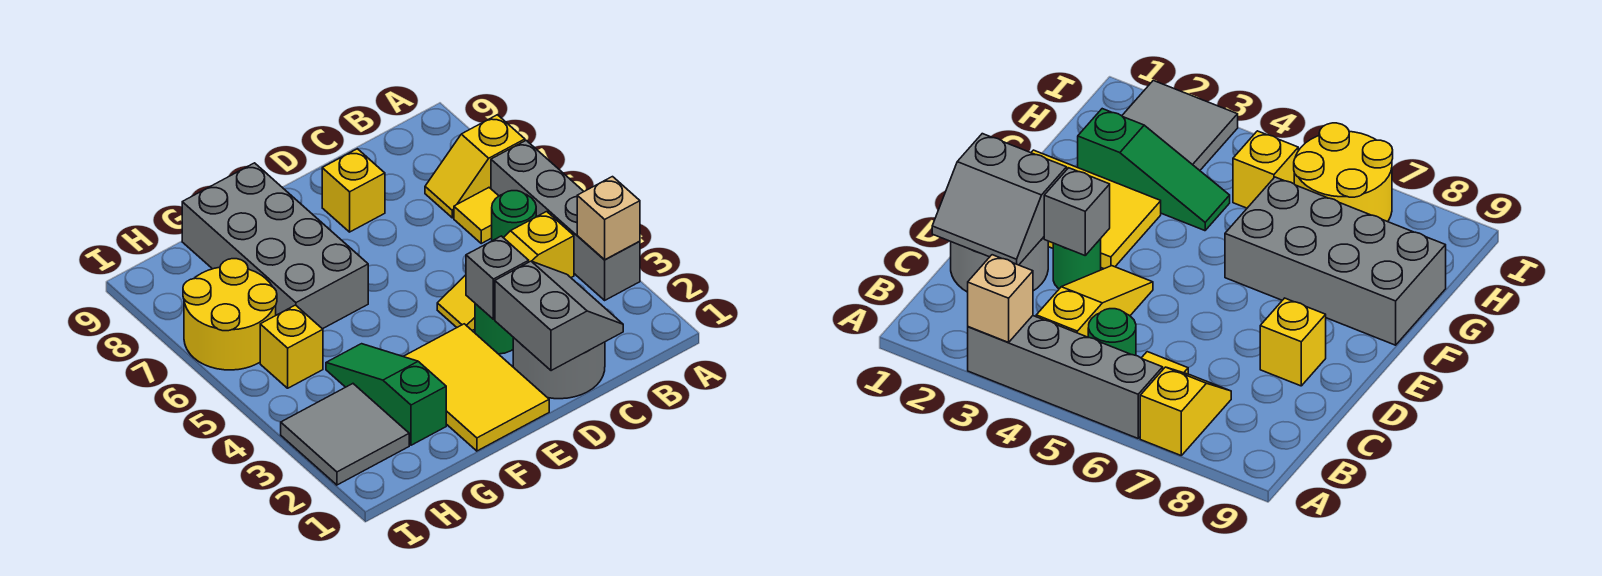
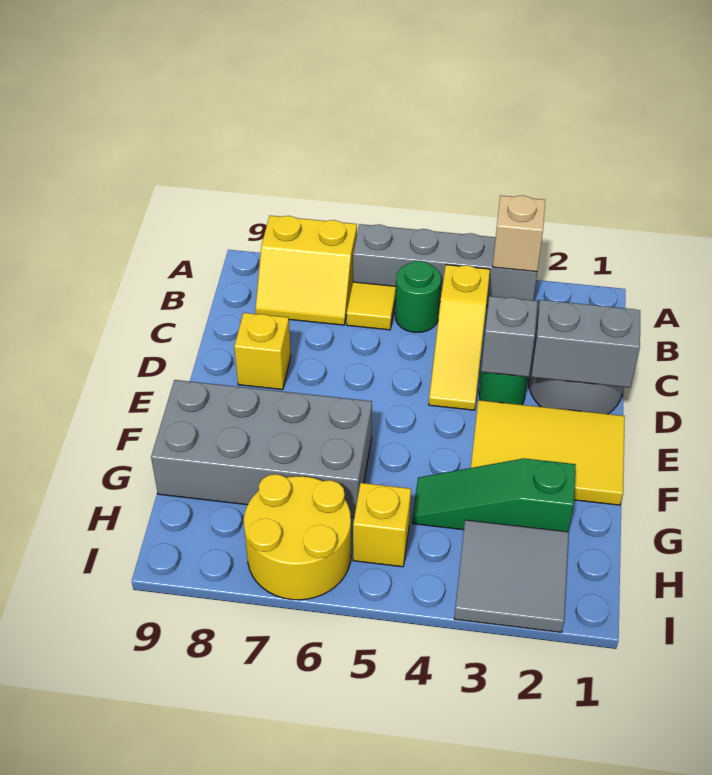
yellow slope A7:B7 level 1 top A -> yellow slope A7:B8 level 1 top A

